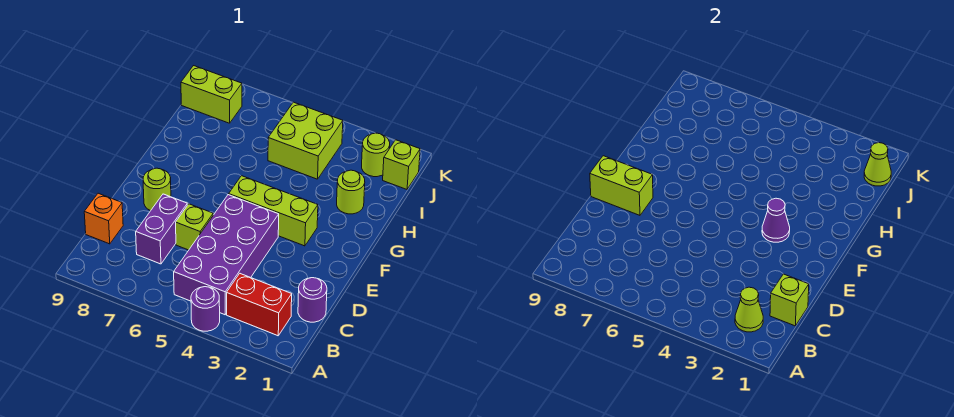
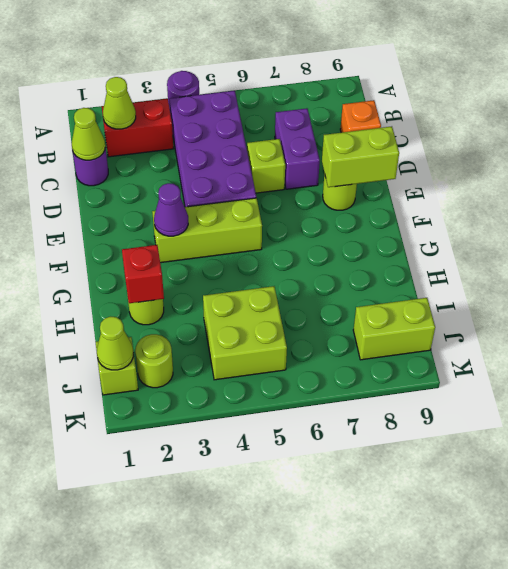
lime brick C1 level 2 -> lime cone C1 level 2
none -> red brick H2 level 2

